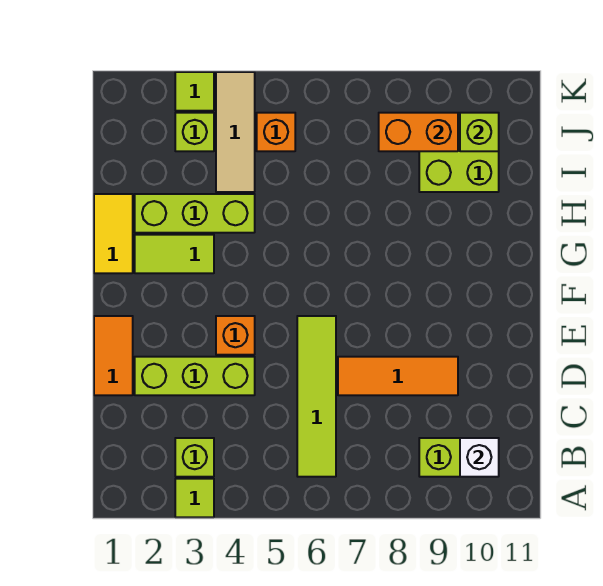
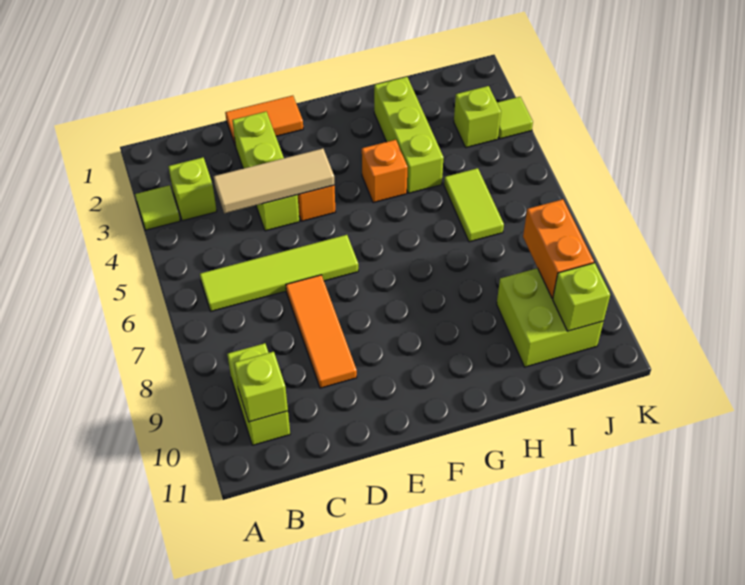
white brick B10 level 2 -> lime brick B10 level 2
yellow tile G1:H1 level 1 -> none
lime tile G2:G3 level 1 -> lime tile I5:I6 level 1
tan tile I4:K4 level 1 -> tan tile C4:E4 level 2
orange brick J5 level 1 -> orange brick G4 level 1

